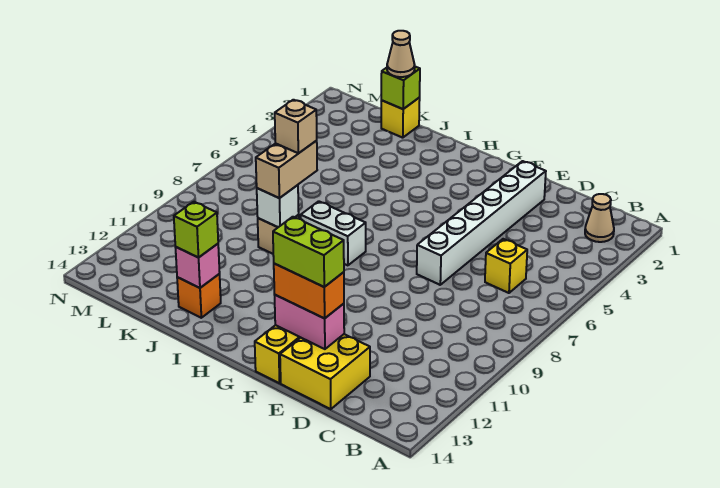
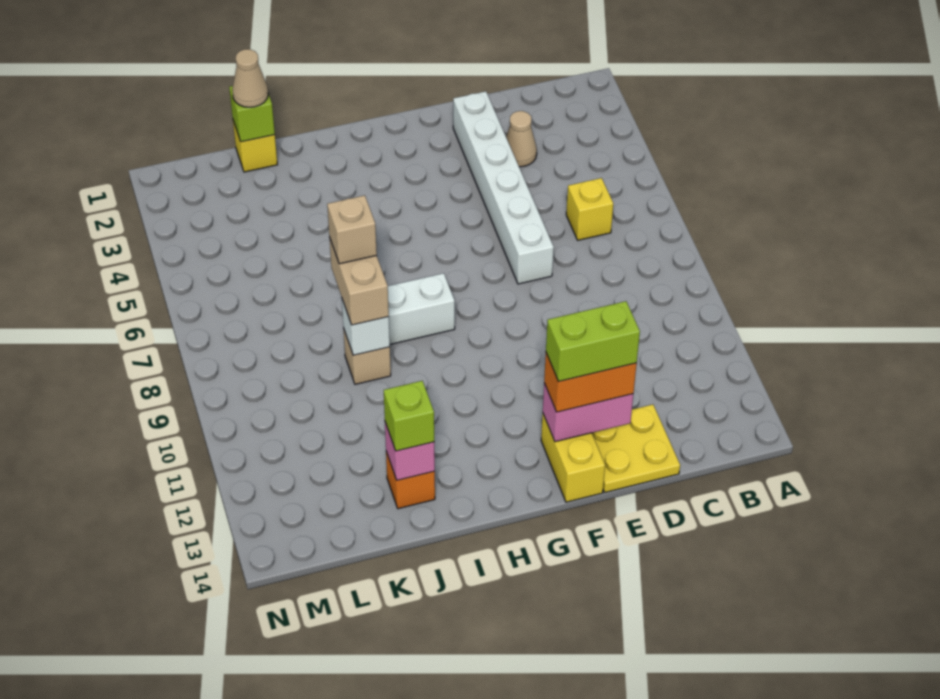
tan cone B2 level 1 -> tan cone D3 level 1
yellow brick D13:E14 level 1 -> yellow plate D13:E14 level 1

